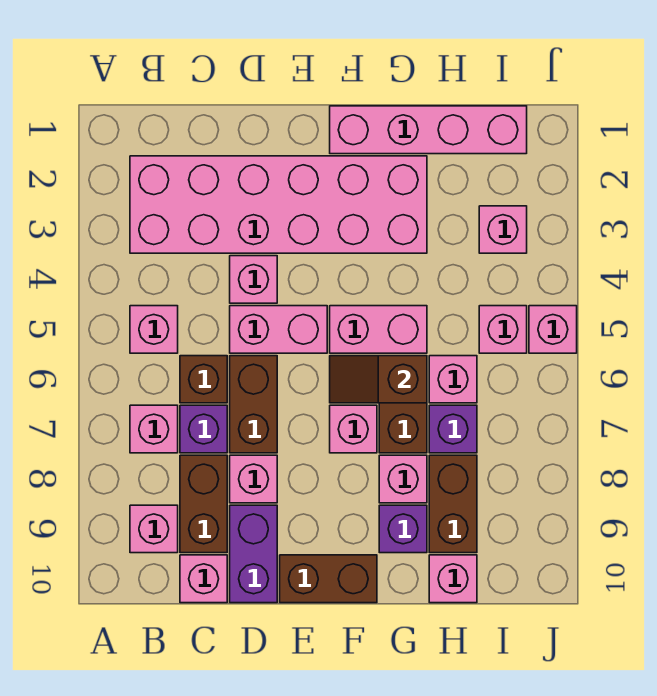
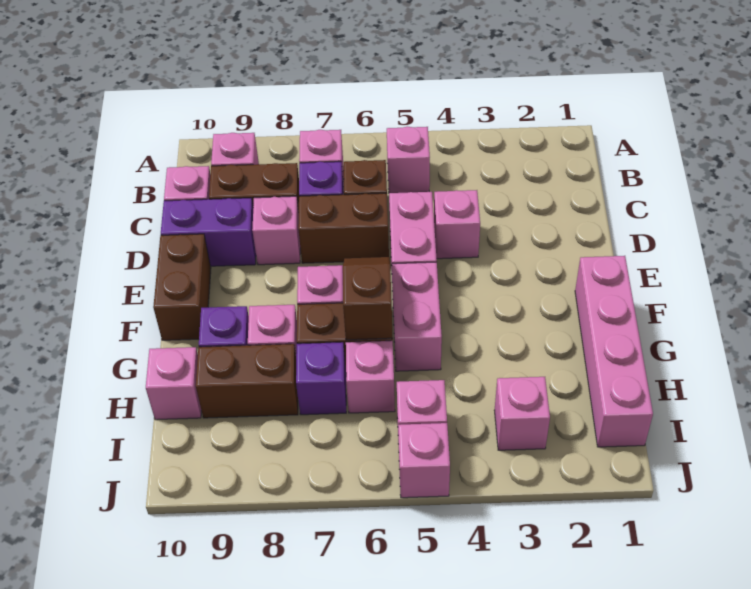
pink brick B2:G3 level 1 -> none

